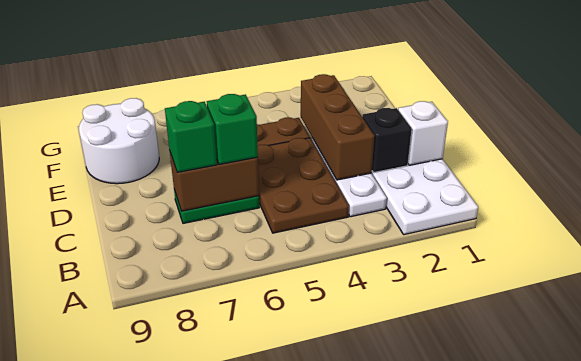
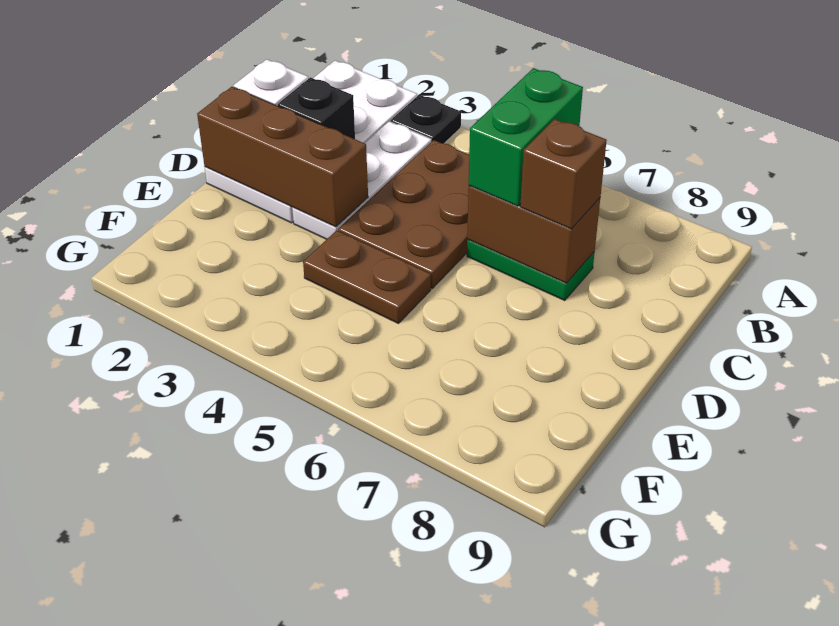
none -> black plate A3 level 1
brown brick C3:E3 level 2 -> brown brick D1:D3 level 2
green brick C6 level 3 -> green brick B6:C6 level 3
green brick C7 level 3 -> brown brick C7 level 3
white round brick E8:F9 level 1 -> none

